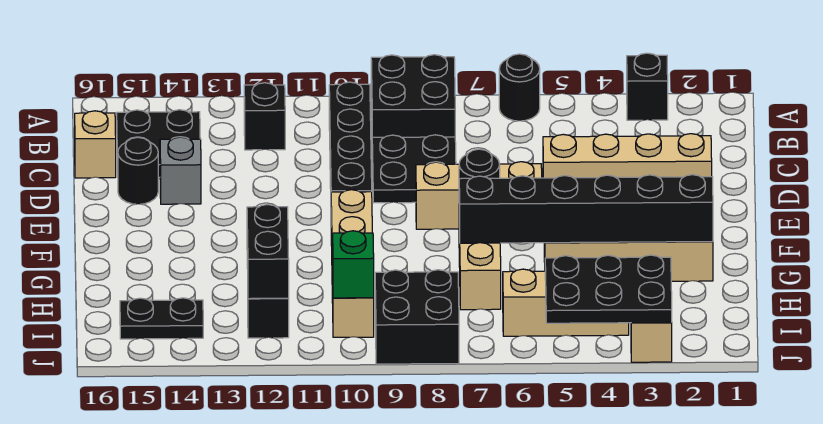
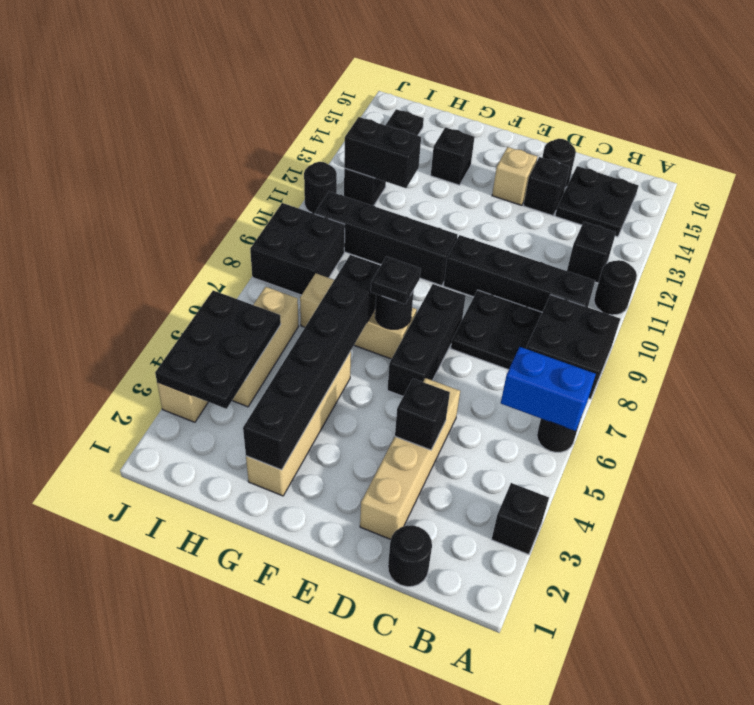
none -> blue brick A6:B6 level 2
none -> black round brick A11 level 1
none -> black round brick C1 level 1
tan brick C16 level 1 -> tan brick E14 level 1
none -> black brick D4 level 2
grey brick D14 level 1 -> black brick D14 level 1
tan brick E6:E8 level 1 -> black brick E6:E8 level 1
none -> black plate F7 level 3
tan brick F10:I10 level 1 -> black brick F10:I10 level 1
none -> black brick G14 level 1
green brick I10 level 2 -> none
none -> black round brick J11 level 1

